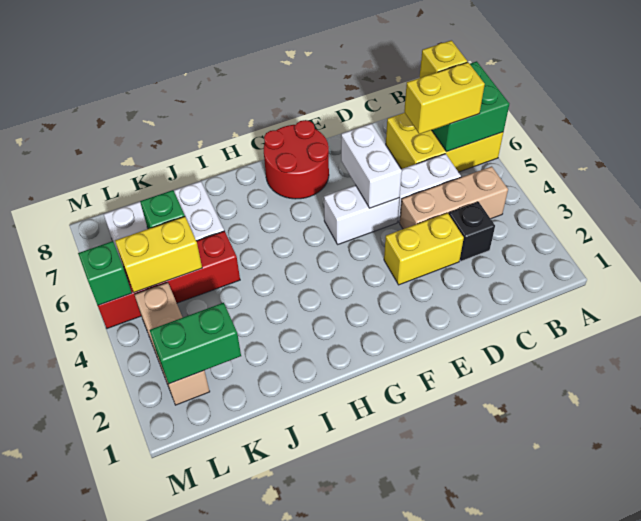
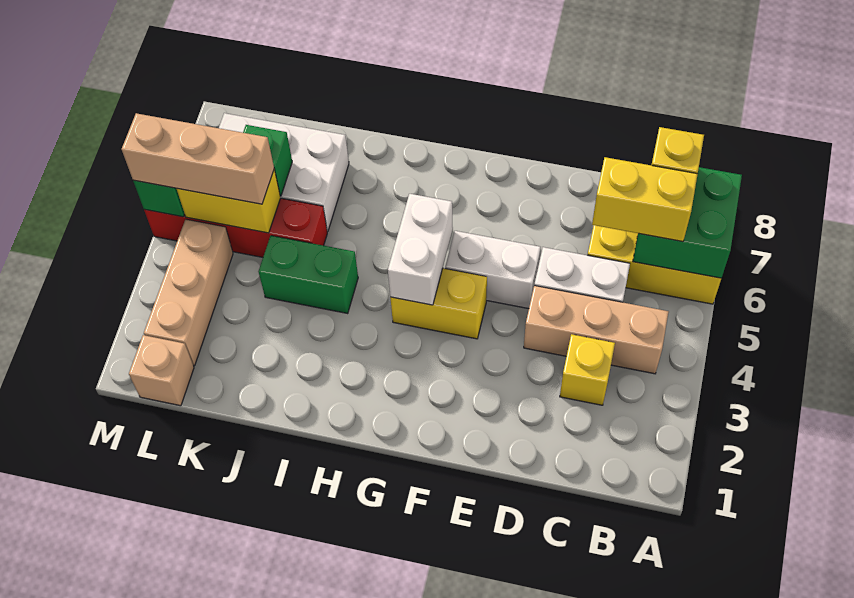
black brick C3 level 1 -> yellow brick C3 level 1
yellow brick D3:E3 level 1 -> yellow brick F4:G4 level 1
white brick E5:E6 level 2 -> white brick G4:G5 level 2
red round brick F7:G8 level 1 -> none
green brick K2:L2 level 2 -> green brick I4:J4 level 1
none -> tan brick K5:M5 level 3
none -> tan brick L1 level 1

